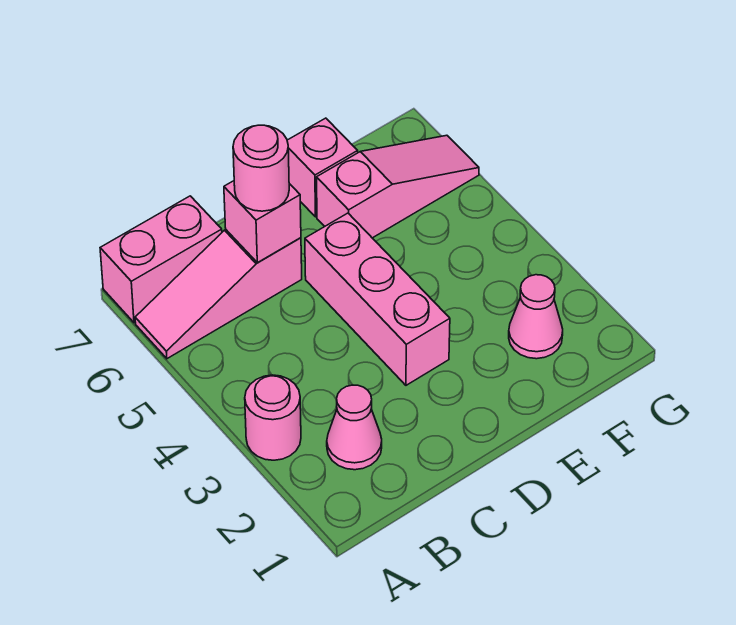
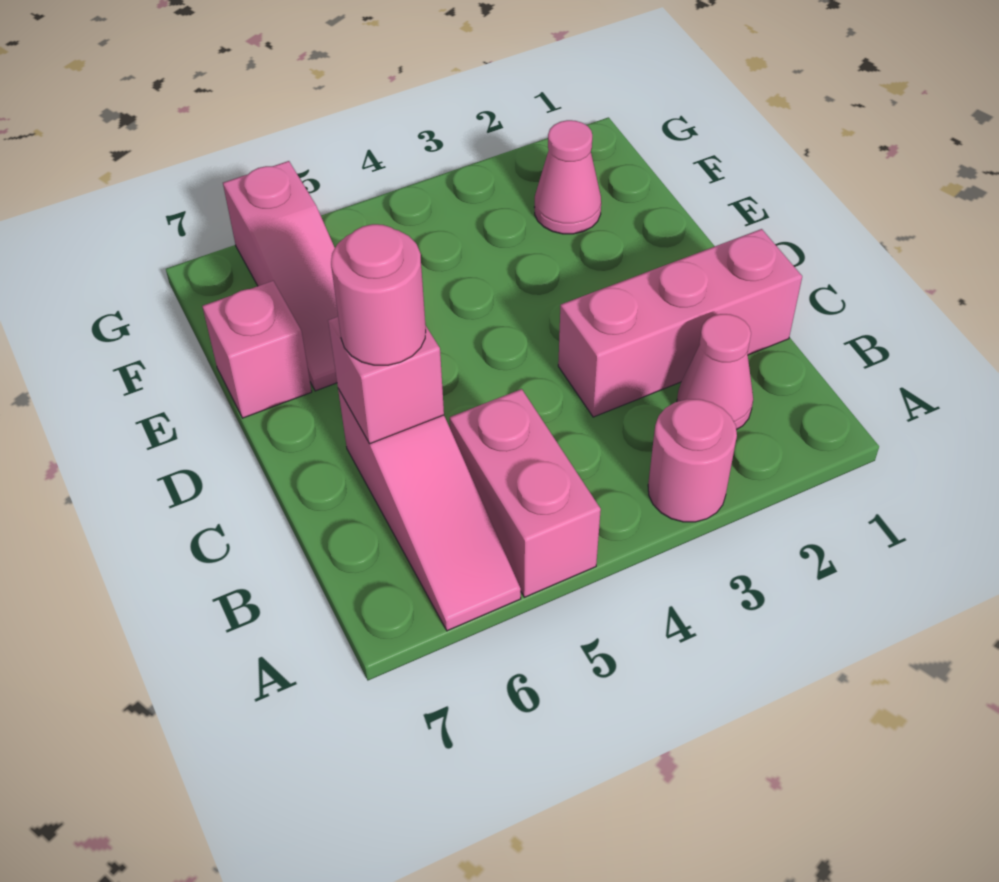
pink brick A7:B7 level 1 -> pink brick A5:B5 level 1
pink brick D3:D5 level 1 -> pink brick C1:C3 level 1
pink slope E6:G6 level 1 top E -> pink slope E6:G6 level 1 top G

